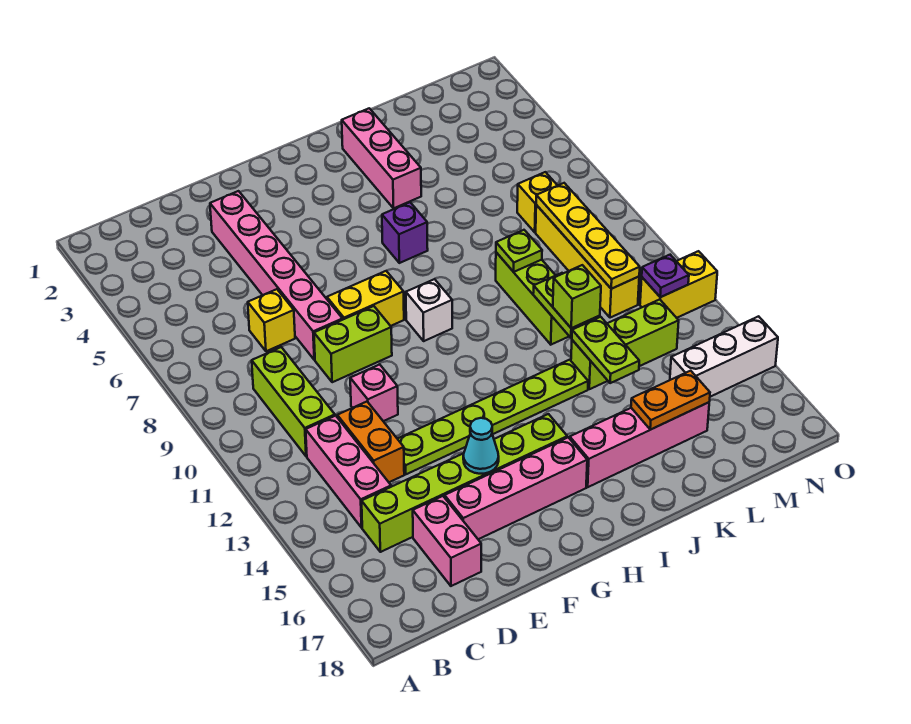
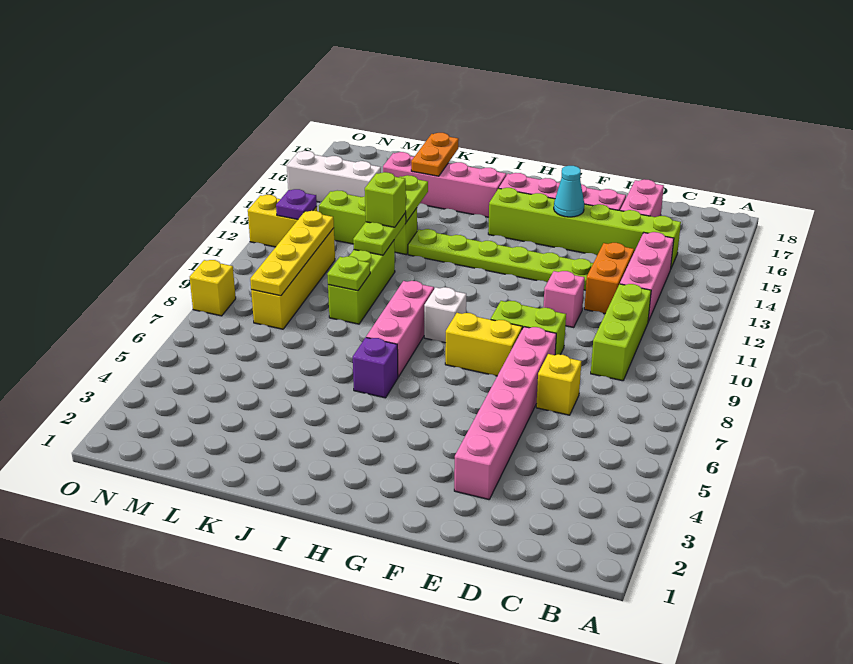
pink brick J2:J4 level 1 -> pink brick I7:I9 level 1
orange plate K16:L16 level 2 -> orange plate K16:K17 level 2
yellow brick M7 level 1 -> yellow brick O8 level 1

